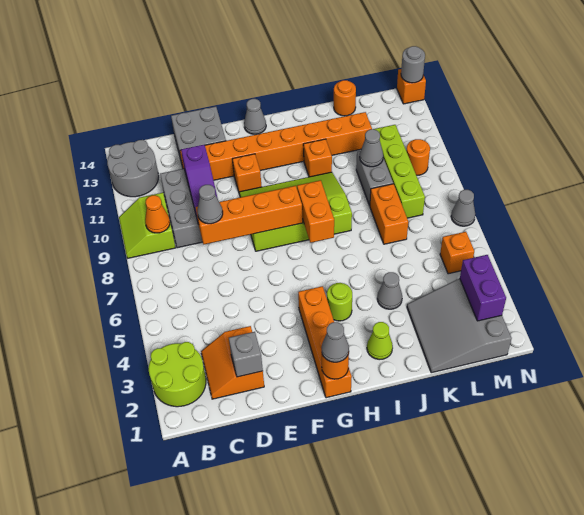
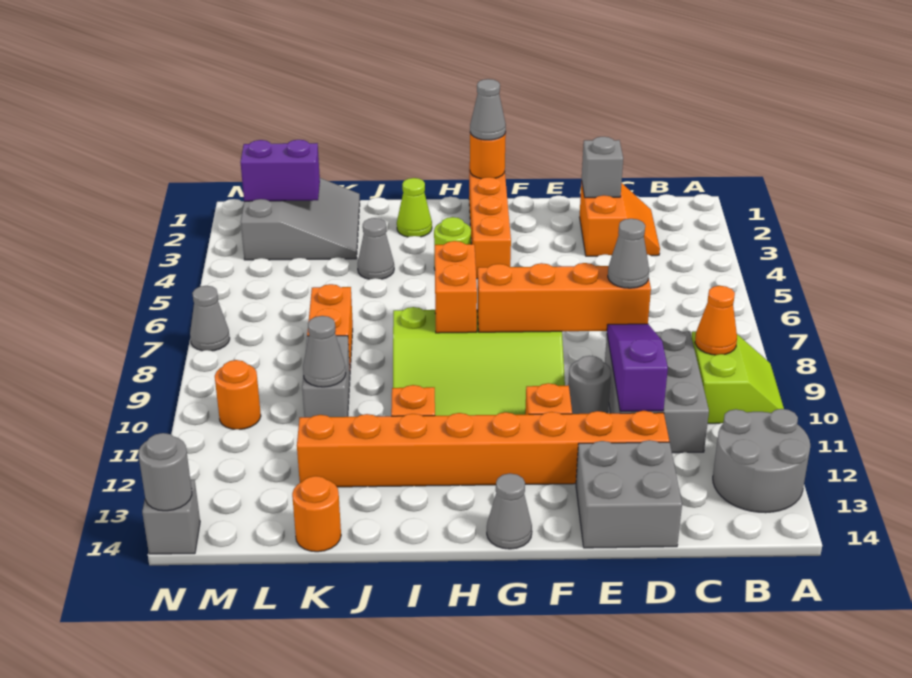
lime round brick A2:B3 level 1 -> none
none -> grey round brick E10 level 1
lime brick L8:L11 level 1 -> none
purple brick M2:M3 level 2 -> purple brick L2:M2 level 2
orange brick M5 level 1 -> none
orange brick N14 level 1 -> grey brick N14 level 1

